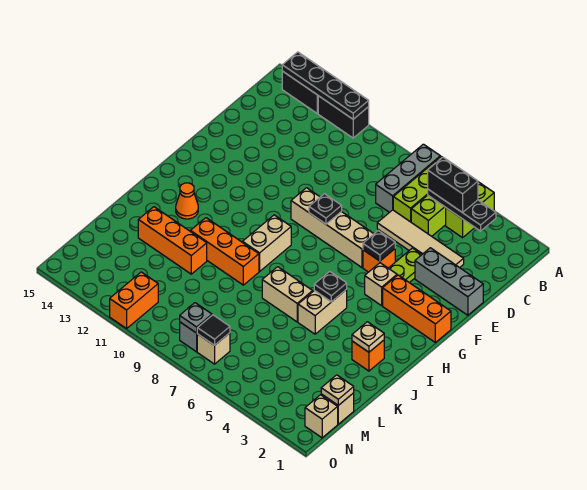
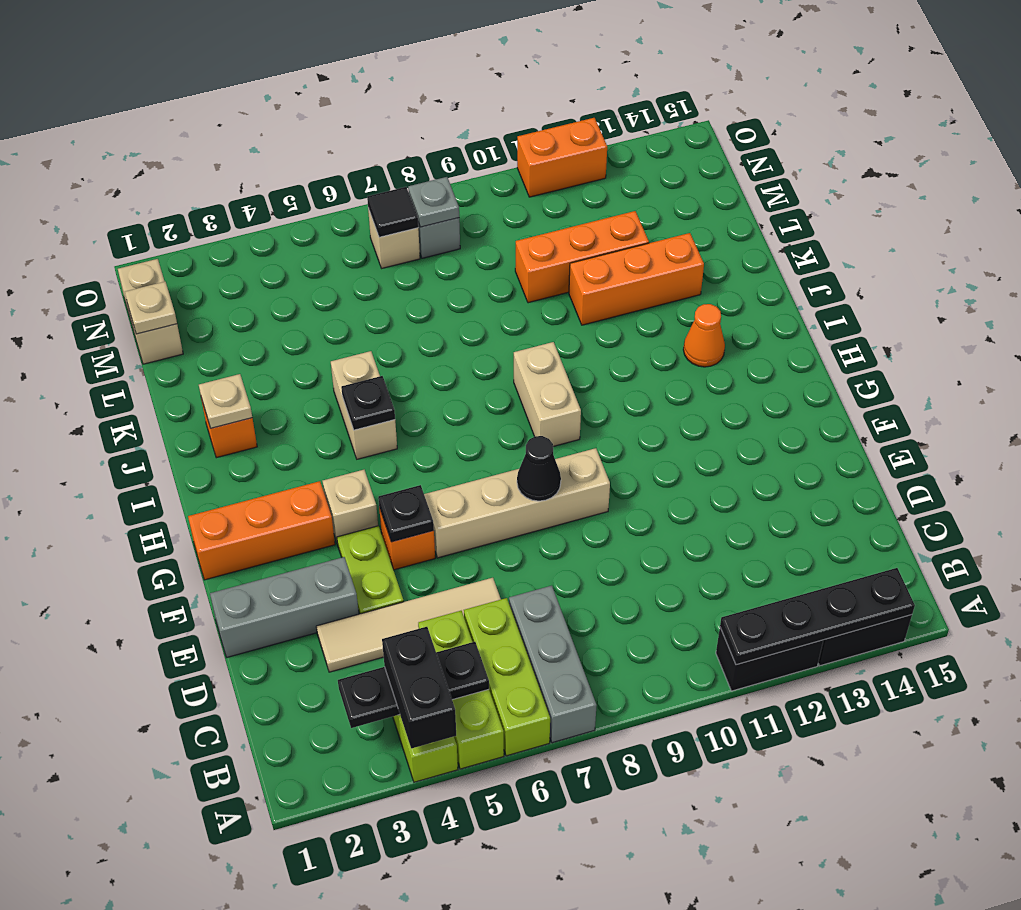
black brick B4:B5 level 3 -> black brick A4:B4 level 3
black plate F8 level 2 -> black cone F8 level 2
tan brick J6:J7 level 1 -> none
orange brick J9:J11 level 1 -> orange brick L10:L12 level 1
orange brick N11:O11 level 1 -> orange brick O11:O12 level 1

